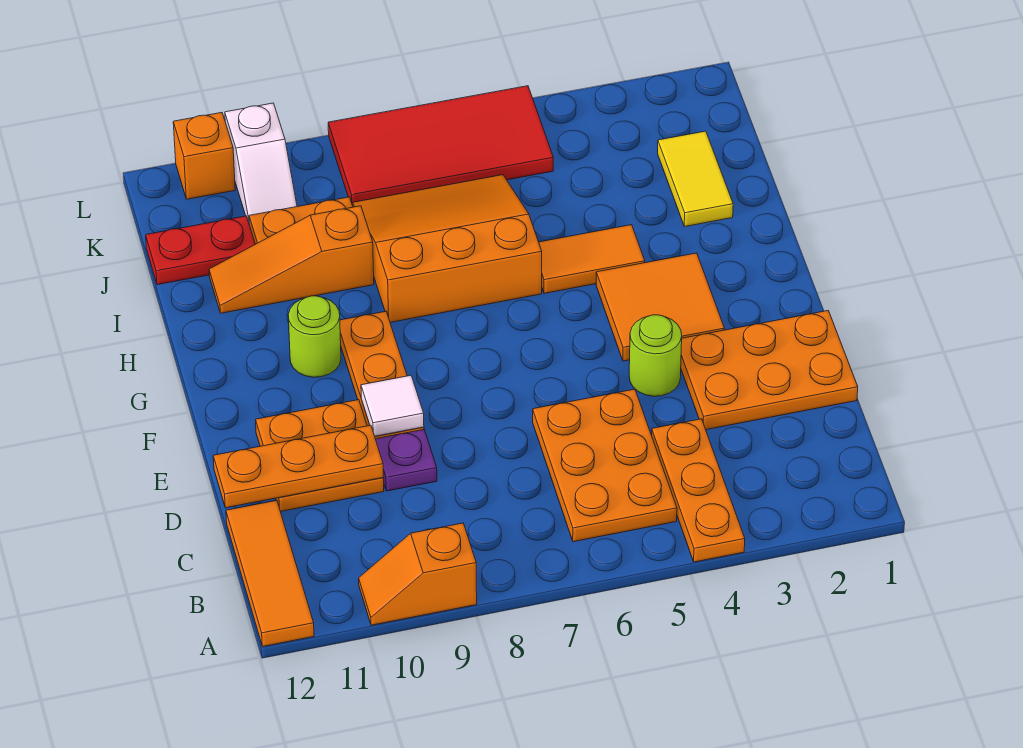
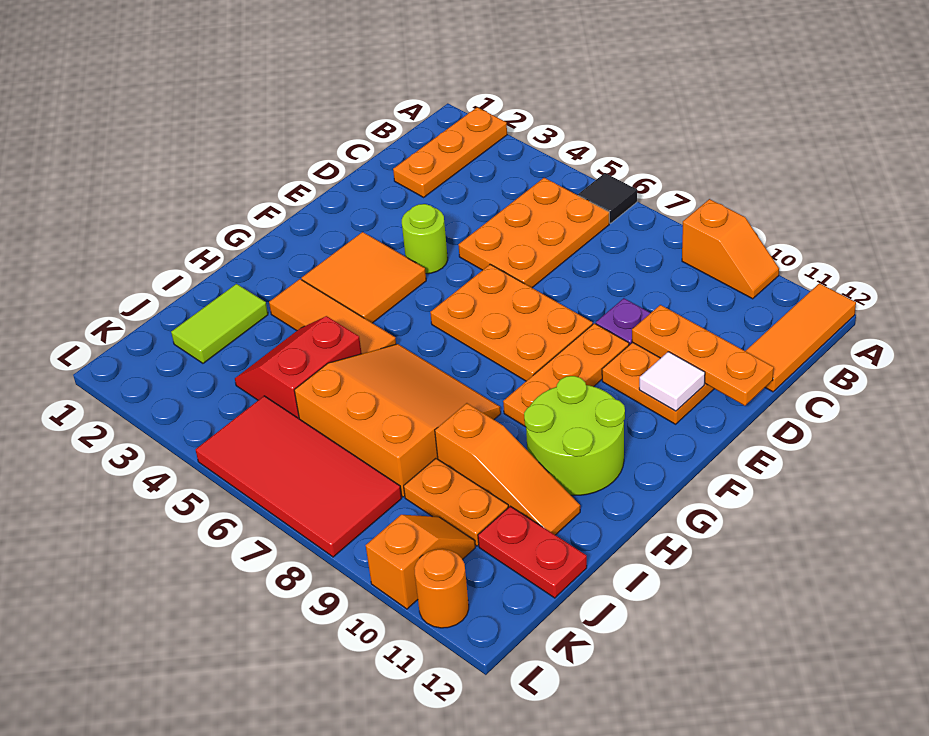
orange plate A4:C4 level 1 -> orange plate A2:C2 level 1
none -> black tile A6 level 1
orange plate D1:E3 level 1 -> orange plate E6:F8 level 1
white tile E9 level 2 -> white tile E11 level 2
lime round brick G10 level 1 -> lime round brick G10:H11 level 1
orange tile H4:H5 level 1 -> orange tile H3:H5 level 1
orange slope H6:J8 level 1 top H -> orange slope H6:J8 level 1 top J
yellow tile I2:J2 level 1 -> lime tile I2:J2 level 1
none -> red slope I4:J5 level 1 top 5
white slope K10:L10 level 1 top L -> orange slope K10:L10 level 1 top L
orange brick L11 level 1 -> orange round brick L11 level 1

